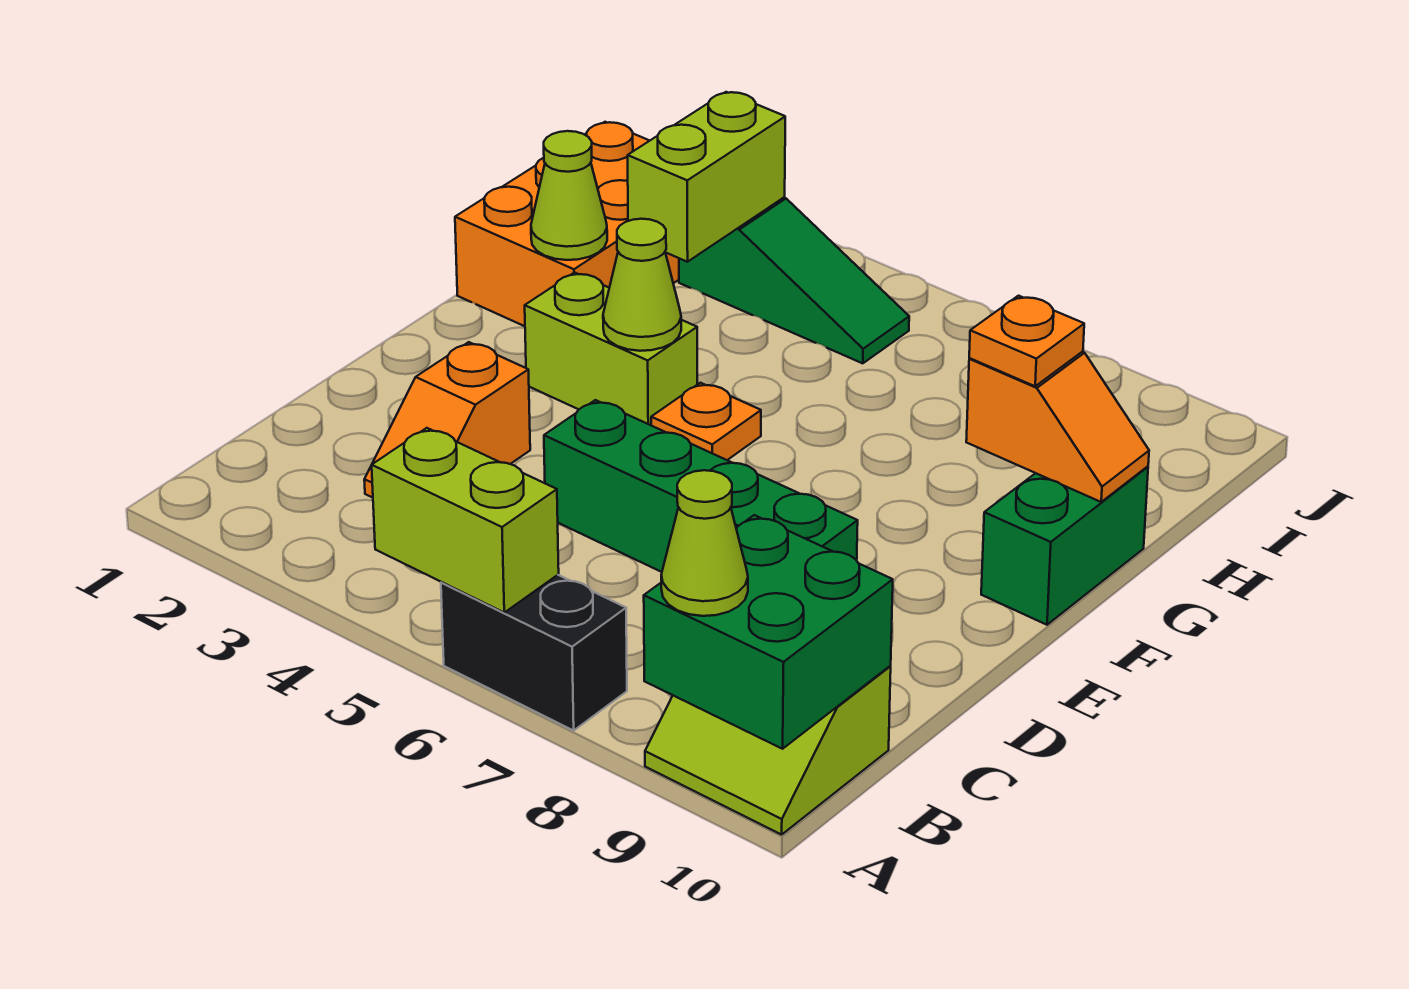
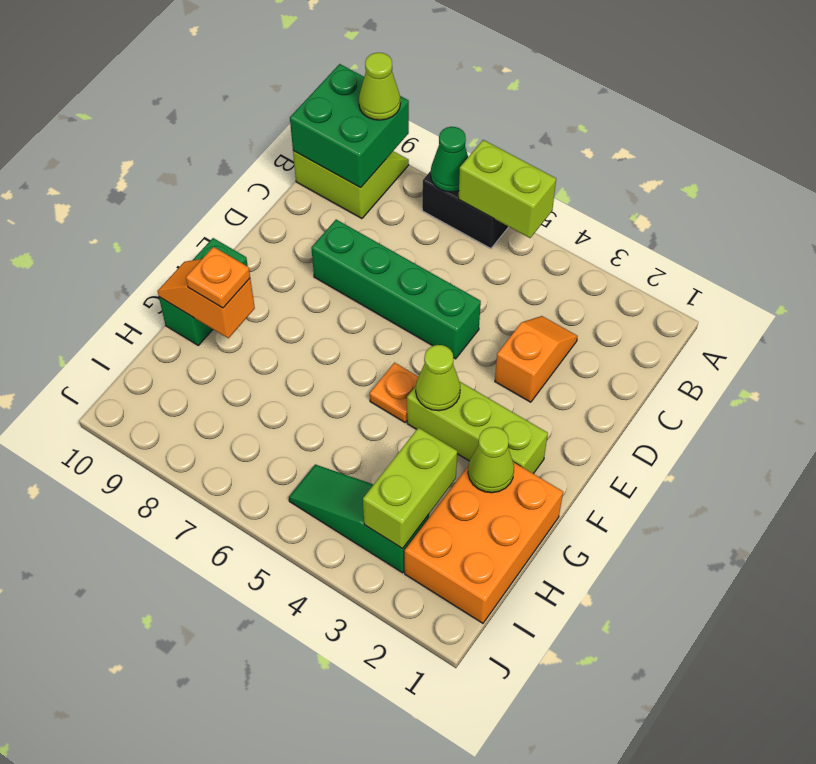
none -> green cone A7 level 2
lime brick F3:F4 level 1 -> lime brick F2:F4 level 1

